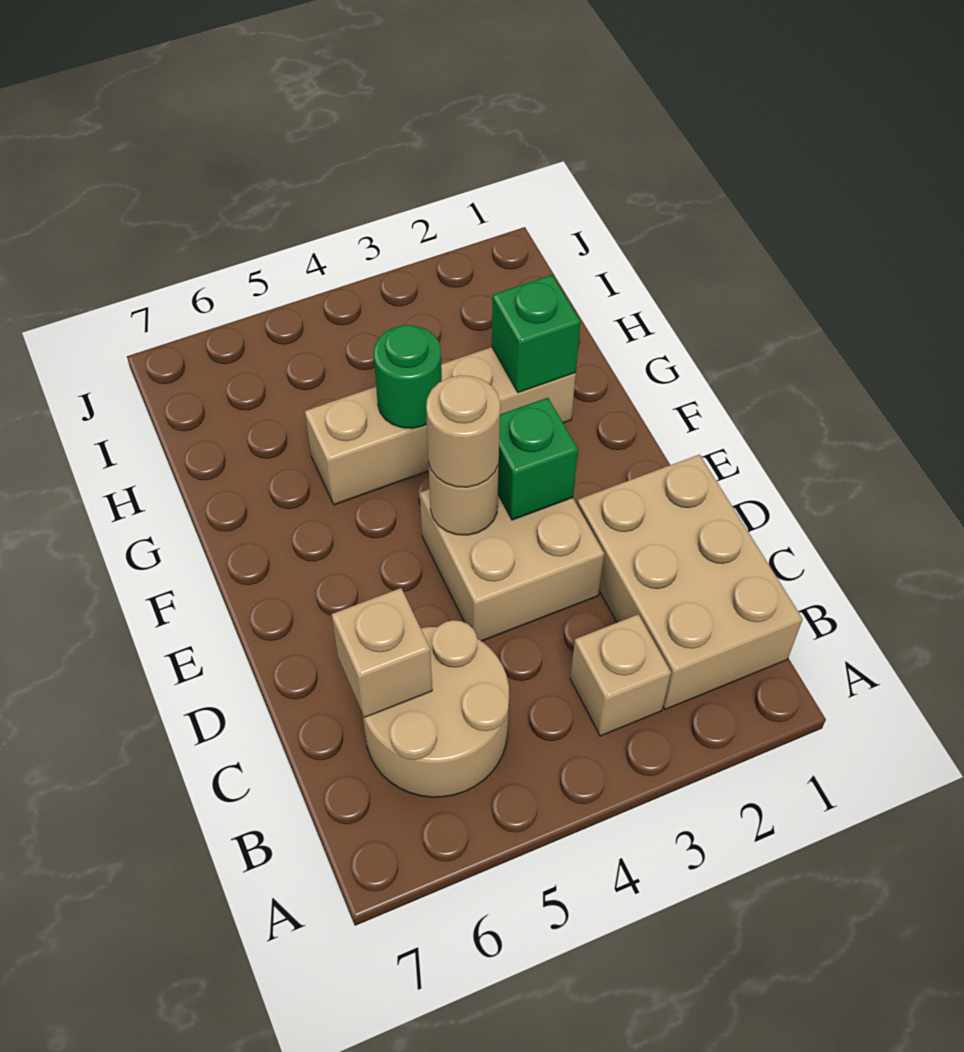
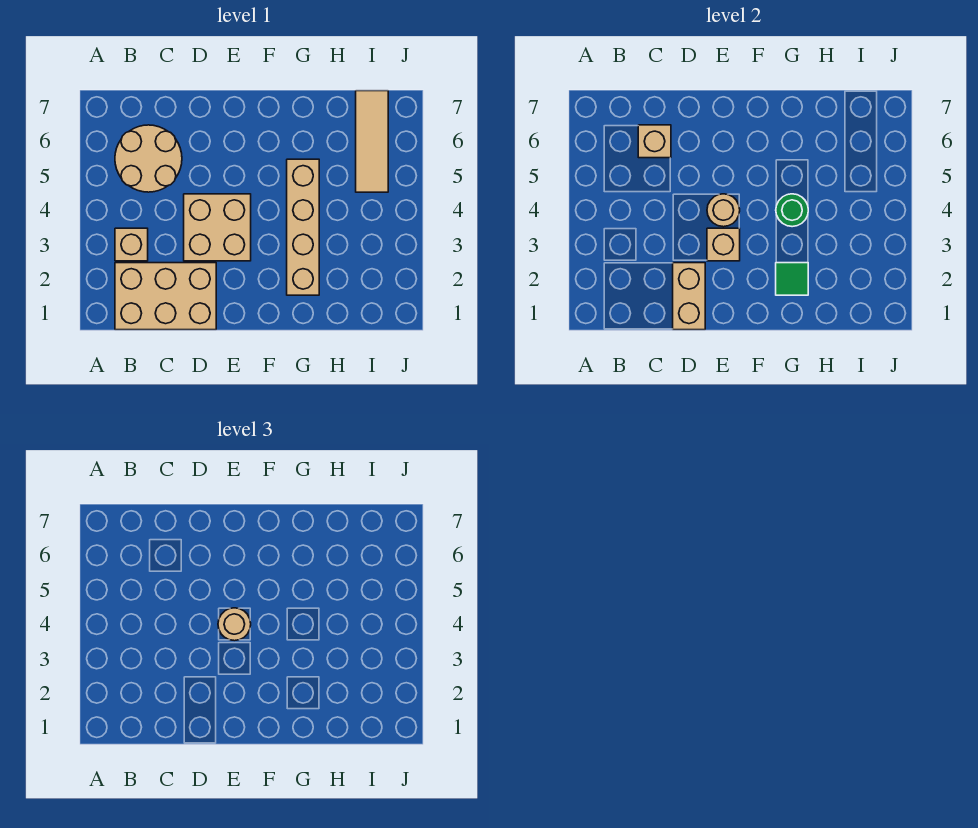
none -> tan brick D1:D2 level 2
green brick E3 level 2 -> tan brick E3 level 2
green brick G2 level 2 -> green tile G2 level 2
none -> tan tile I5:I7 level 1

